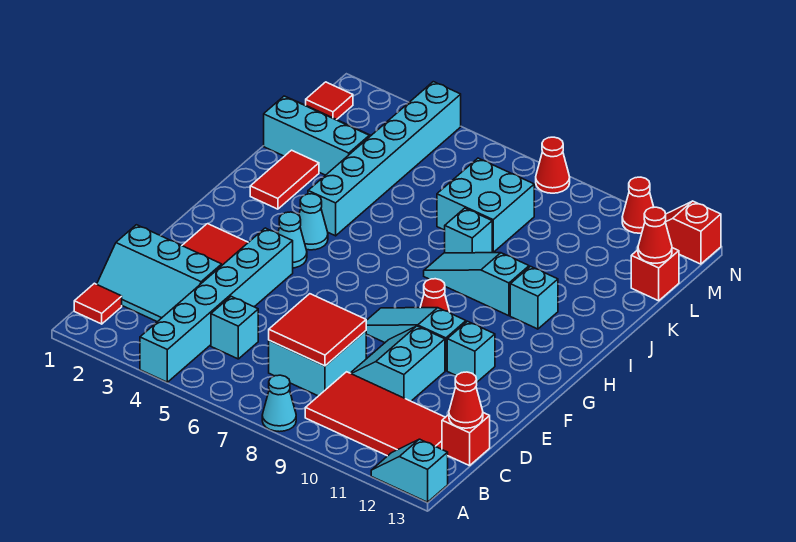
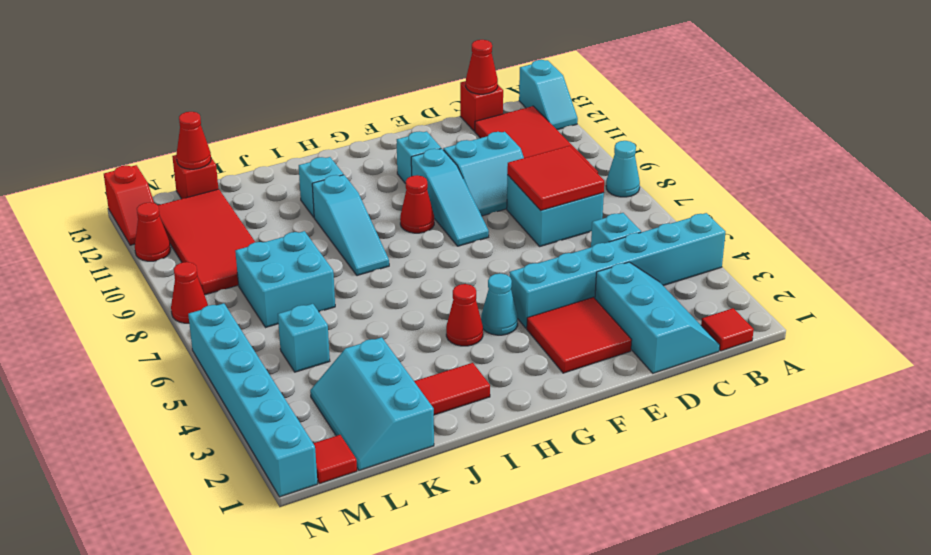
cyan cone H4 level 1 -> red cone H4 level 1
cyan brick I4:N4 level 1 -> cyan brick N1:N6 level 1
cyan brick J8 level 1 -> cyan brick L5 level 1
none -> red tile L9:M12 level 1

